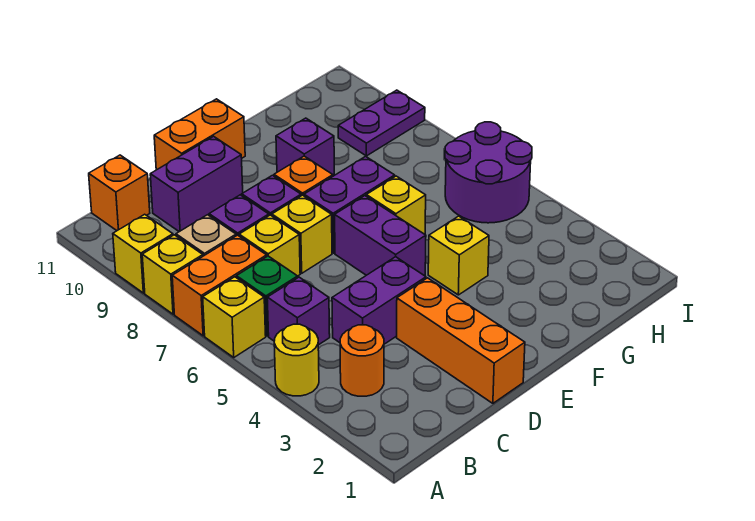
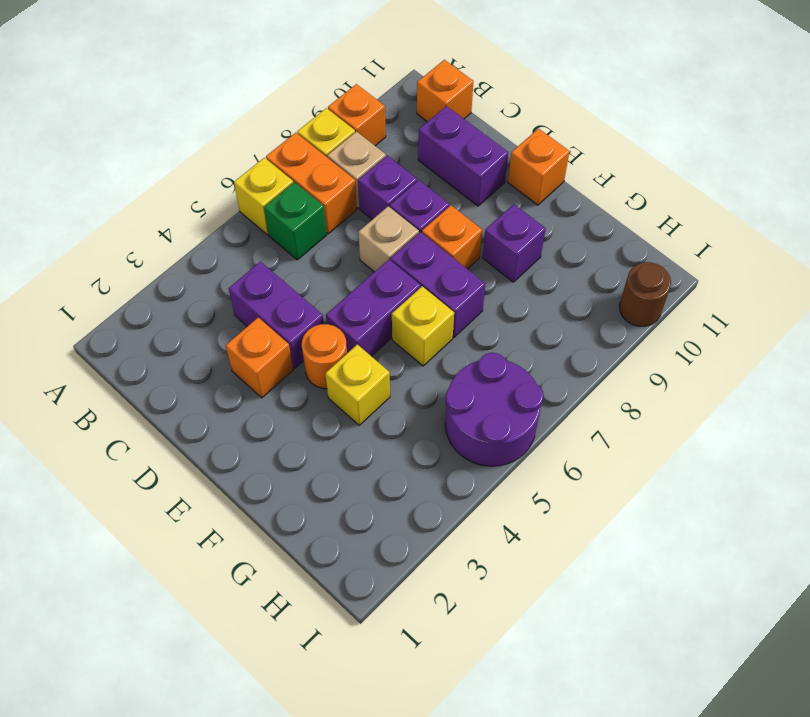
yellow round brick A4 level 1 -> none
yellow brick A9 level 1 -> orange brick A9 level 1
orange round brick B3 level 1 -> orange round brick E4 level 1
purple brick B5 level 1 -> none
yellow brick C7 level 1 -> none
orange brick D1:D3 level 1 -> orange brick D3 level 1
yellow brick D7 level 1 -> tan brick D7 level 1
orange brick D11:E11 level 1 -> orange brick E11 level 1
purple plate H9:I9 level 1 -> none
none -> brown round brick I10 level 1

